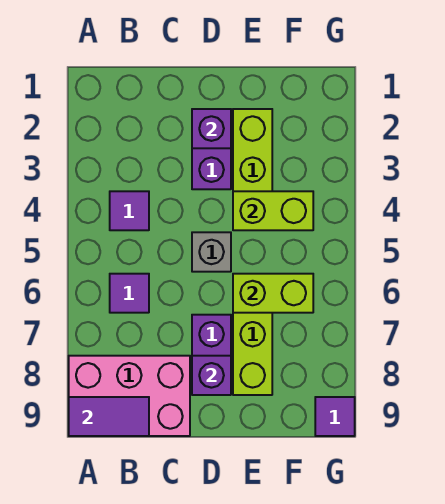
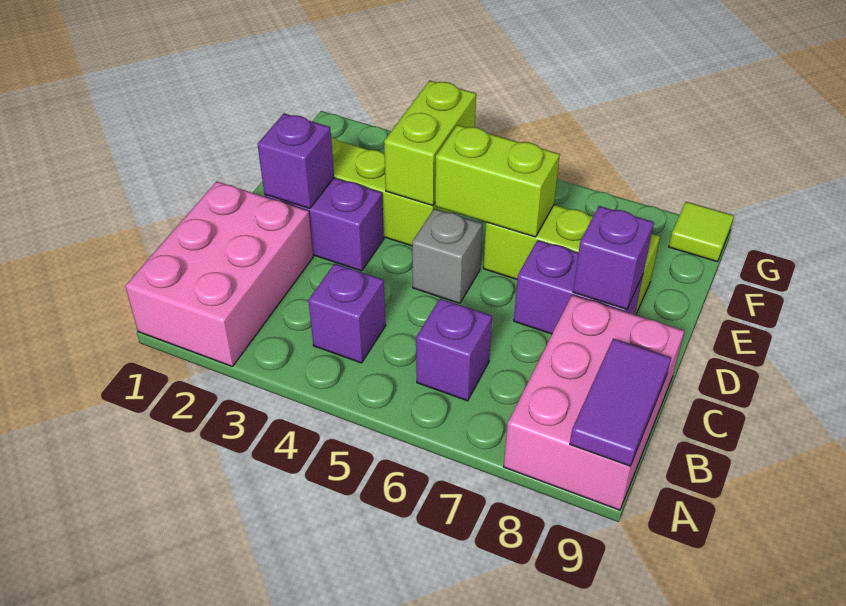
none -> pink brick A1:C2 level 1
purple tile B4 level 1 -> purple brick B4 level 1
purple tile B6 level 1 -> purple brick B6 level 1
lime brick E6:F6 level 2 -> lime brick E5:E6 level 2
purple tile G9 level 1 -> lime tile G9 level 1

